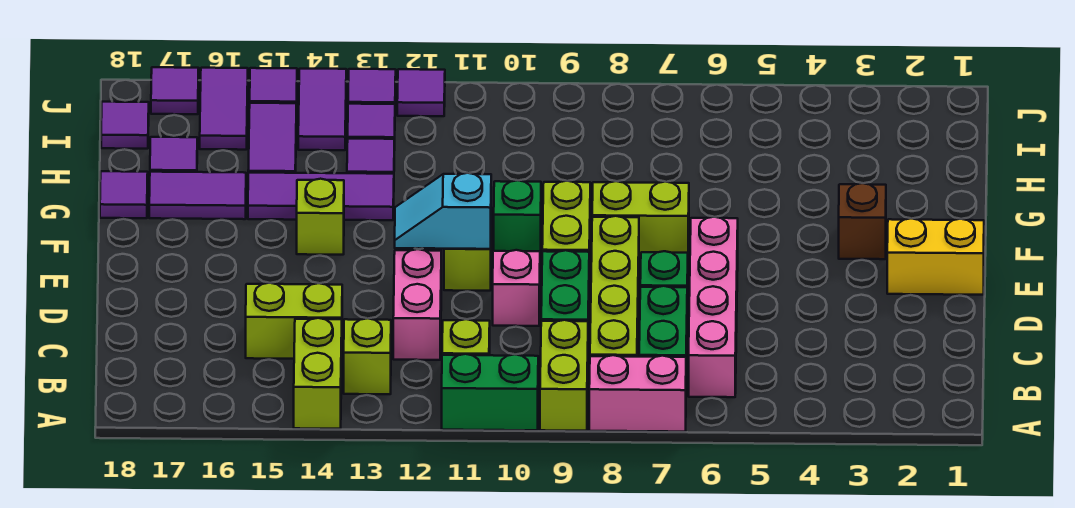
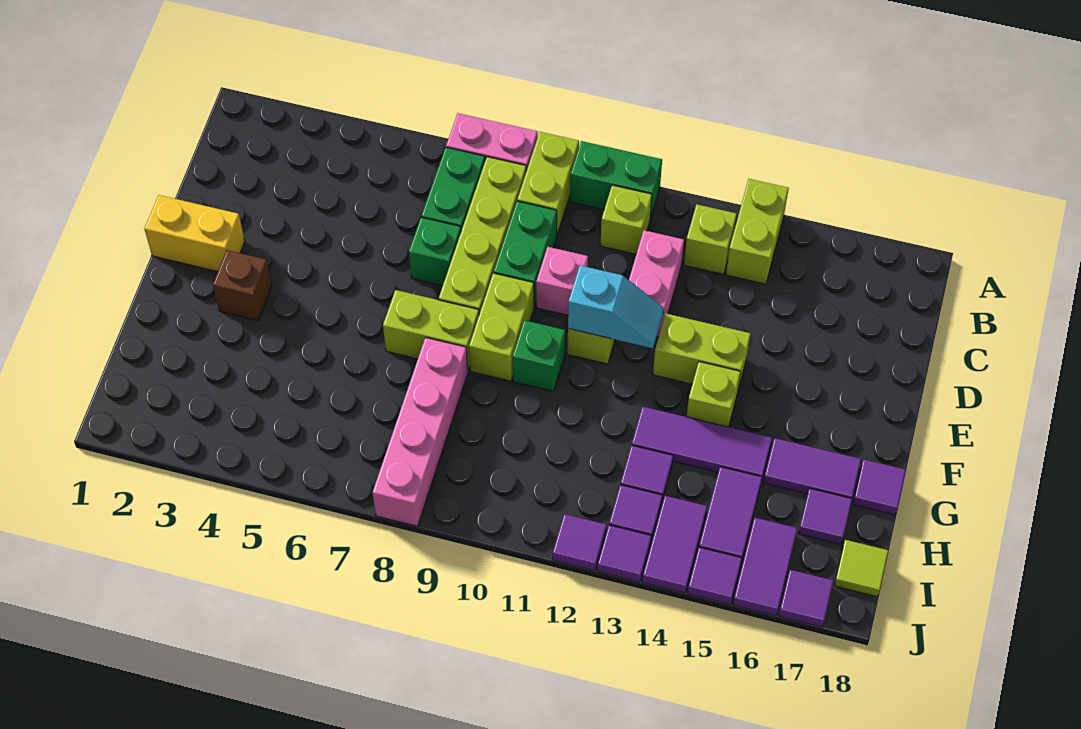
pink brick B6:E6 level 1 -> pink brick G8:J8 level 1
lime brick C14:C15 level 1 -> lime brick E13:E14 level 1
purple tile I18 level 1 -> lime tile I18 level 1

